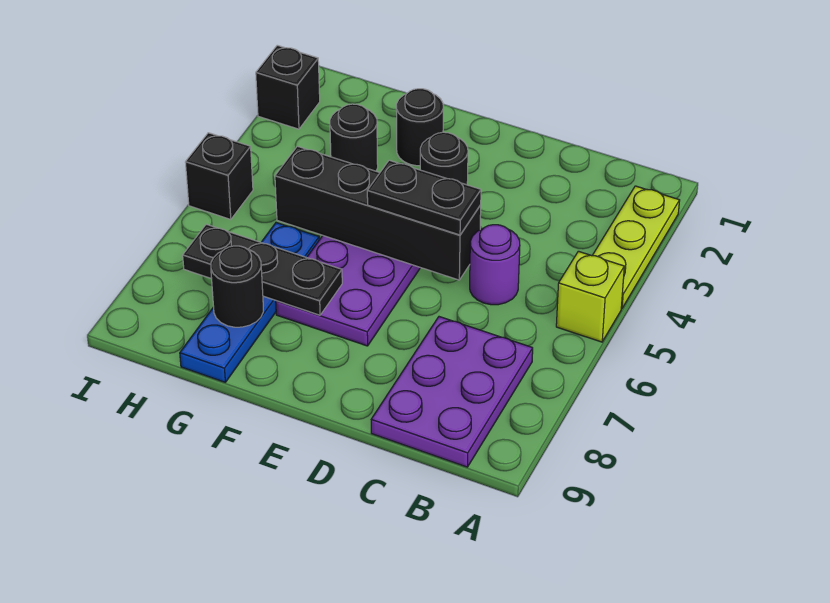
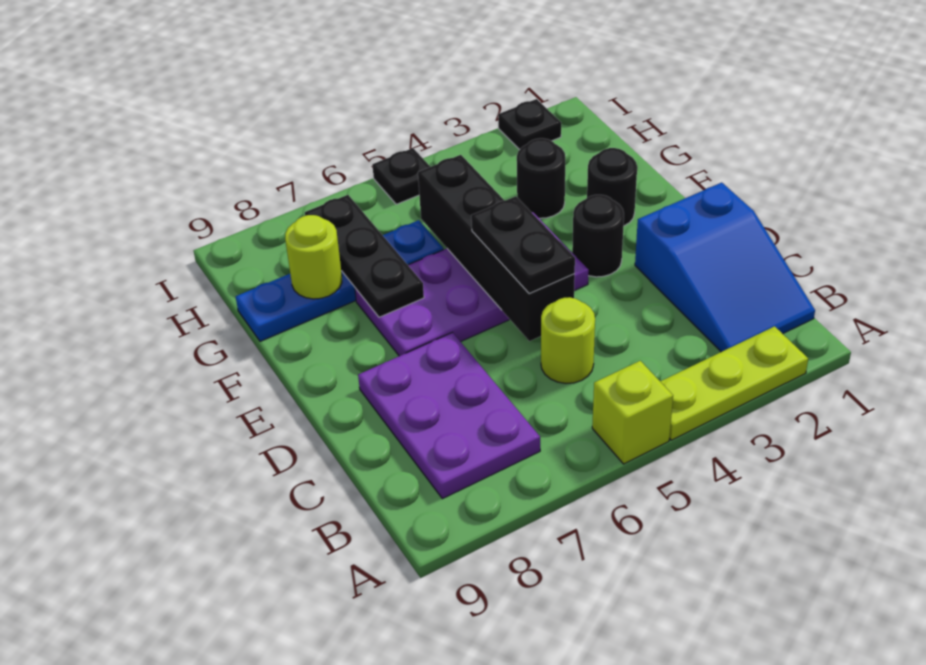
none -> blue slope B1:D2 level 1 top D
purple plate B7:C9 level 1 -> purple plate B7:D8 level 1
purple round brick C5 level 1 -> lime round brick C5 level 1
black round brick G8 level 2 -> lime round brick G8 level 2
black brick I2 level 1 -> black plate I2 level 1
black brick I5 level 1 -> black plate I5 level 1

